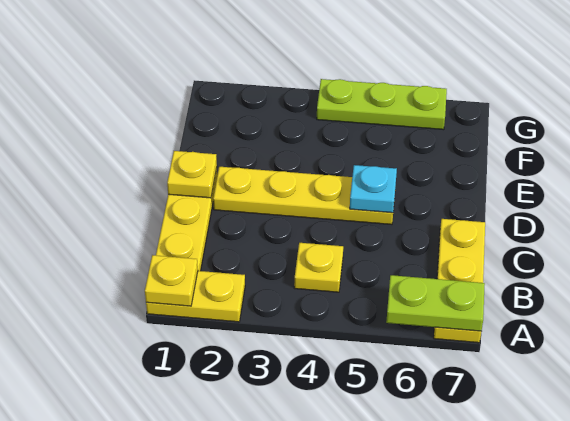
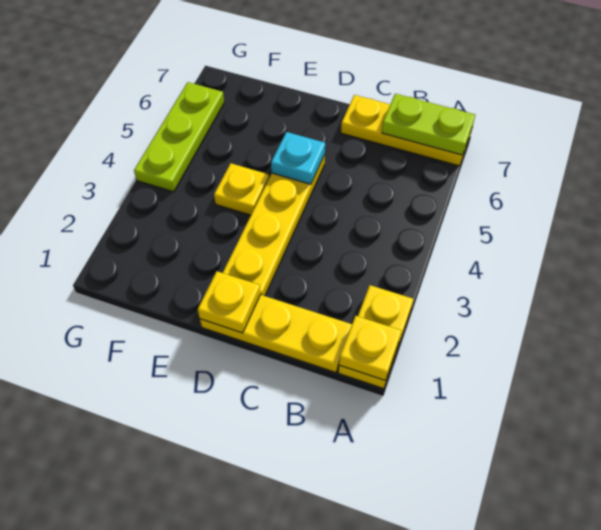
lime plate A6:A7 level 2 -> lime plate A7:B7 level 2
yellow plate B4 level 1 -> yellow plate E4 level 1

